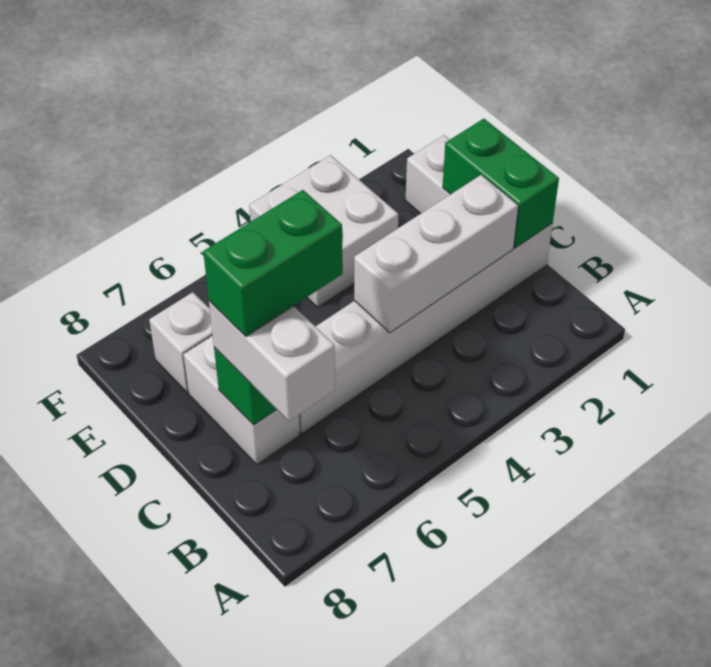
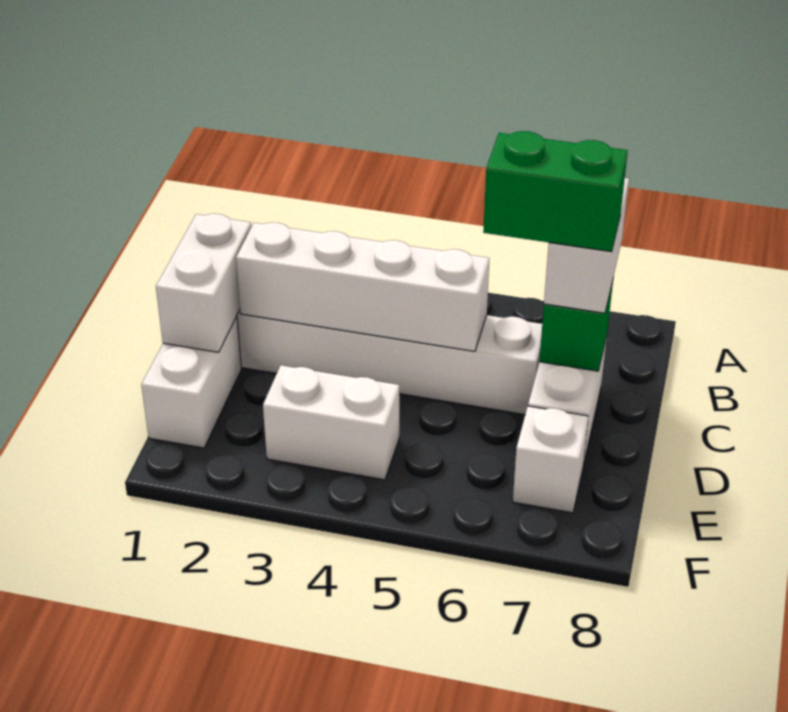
green brick C1:D1 level 2 -> white brick C1:D1 level 2
white brick C2:C4 level 2 -> white brick C2:C5 level 2
white brick E3:F4 level 1 -> white brick E3:E4 level 1

